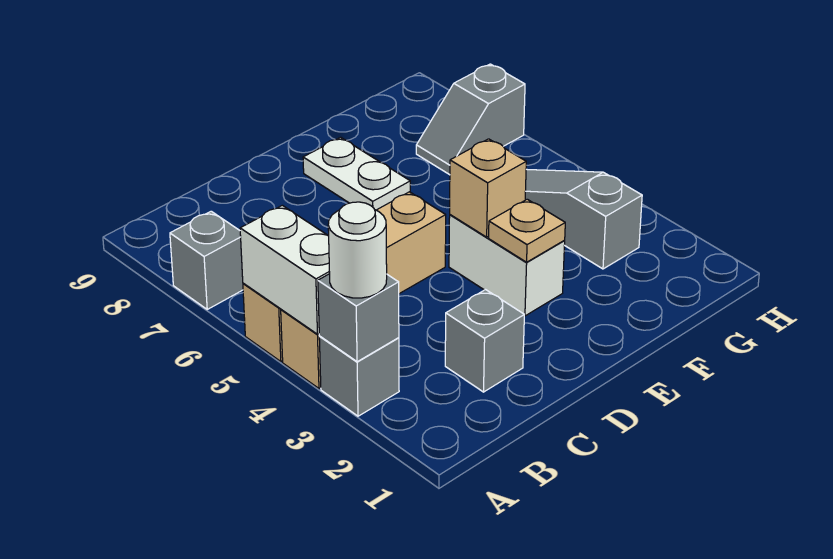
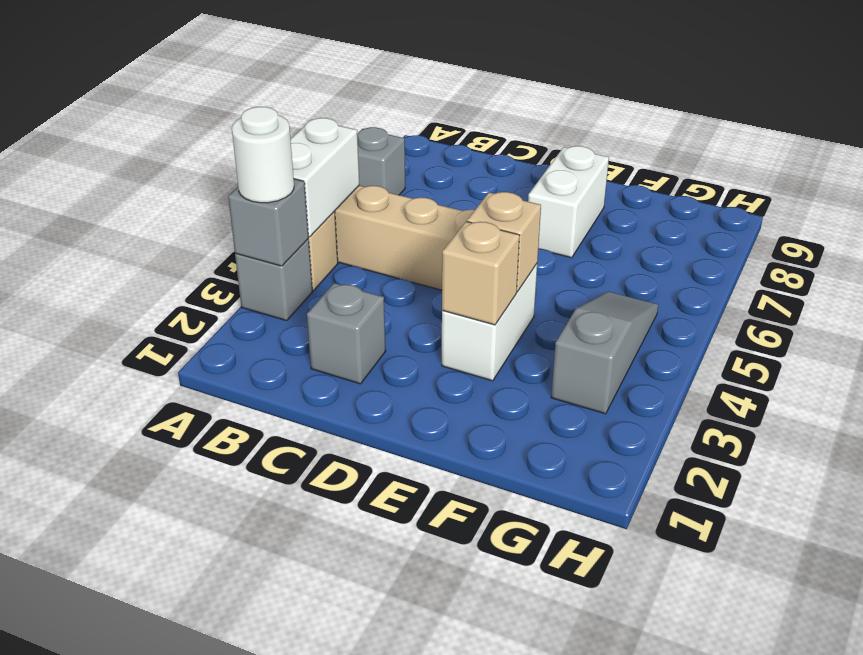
tan plate E3 level 2 -> tan brick E3 level 2
white plate E7:E8 level 1 -> white brick E7:E8 level 1
grey slope G7:H7 level 1 top H -> none

